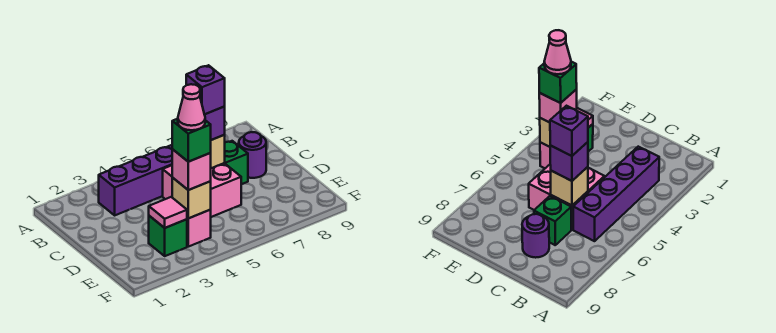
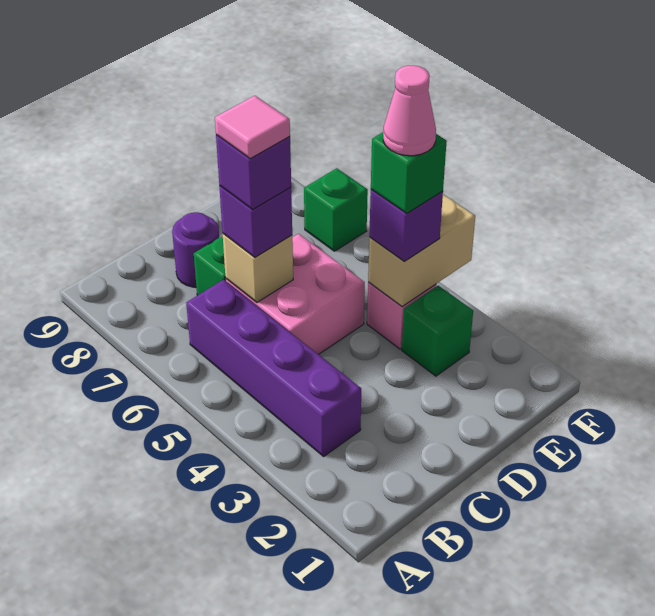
pink tile E3 level 2 -> pink tile C6 level 5
tan brick E4 level 2 -> tan brick E4:F4 level 2
pink brick E4 level 3 -> purple brick E4 level 3
none -> green brick F7 level 1

